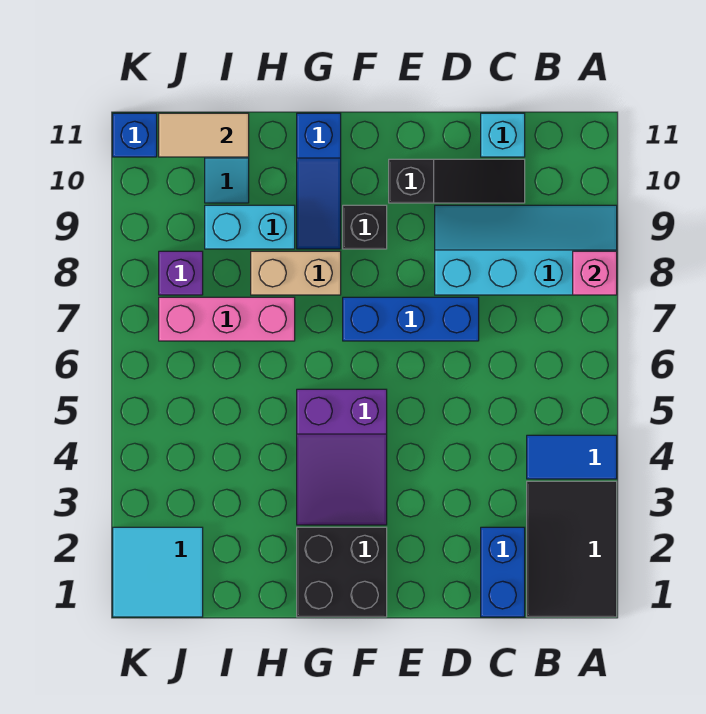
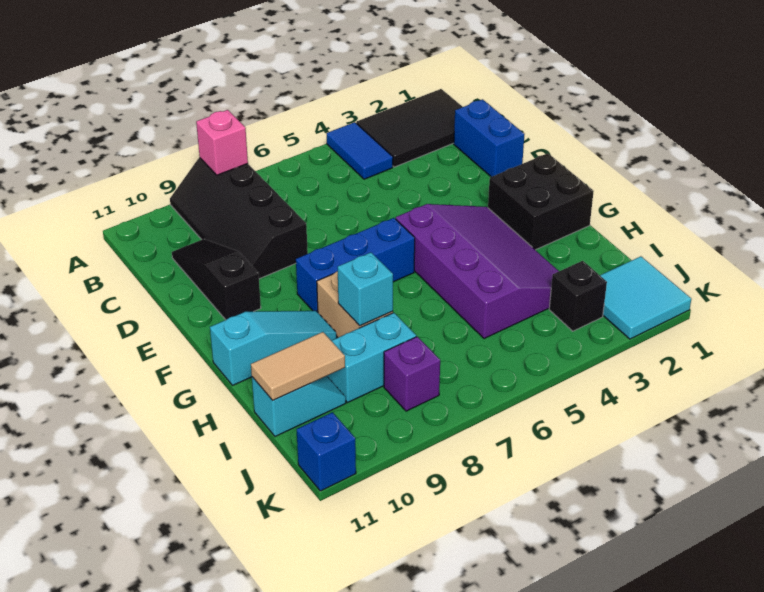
cyan slope A8:D9 level 1 top 8 -> black slope A8:D9 level 1 top 8
blue brick C1:C2 level 1 -> blue brick C1:D1 level 1
cyan brick C11 level 1 -> cyan brick H8 level 2
blue brick D7:F7 level 1 -> blue brick F6:F8 level 1
purple slope F3:G5 level 1 top 5 -> purple slope F3:I5 level 1 top 5
black brick F9 level 1 -> black brick J3 level 1
blue slope G9:G11 level 1 top 11 -> cyan slope G9:G11 level 1 top 11
pink brick H7:J7 level 1 -> none
cyan brick H9:I9 level 1 -> cyan brick I8:I9 level 1
tan tile I11:J11 level 2 -> tan tile I10:I11 level 2

